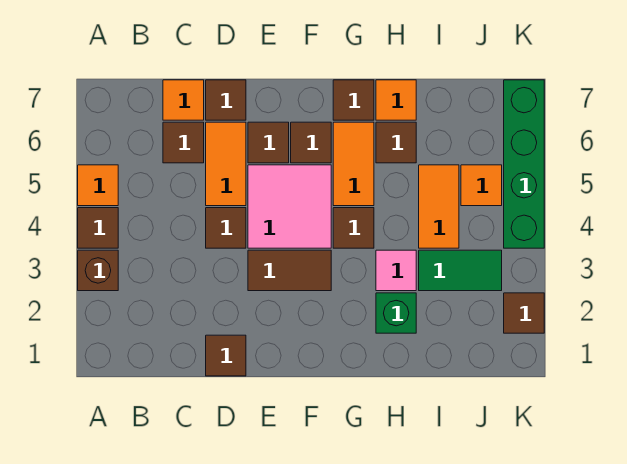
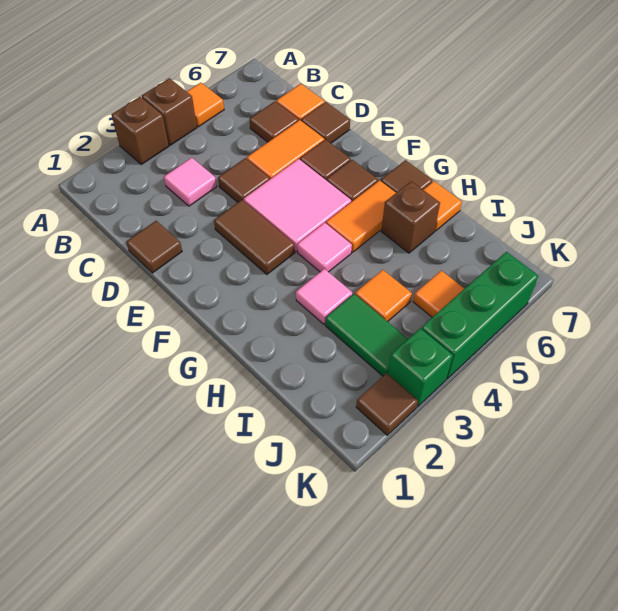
brown tile A4 level 1 -> brown brick A4 level 1
none -> pink tile C3 level 1
brown tile G4 level 1 -> pink tile G4 level 1
green brick H2 level 1 -> green brick K3 level 1
brown tile H6 level 1 -> brown brick H6 level 1
orange tile I4:I5 level 1 -> orange tile I4 level 1
green brick K4:K7 level 1 -> green brick K4:K6 level 1

